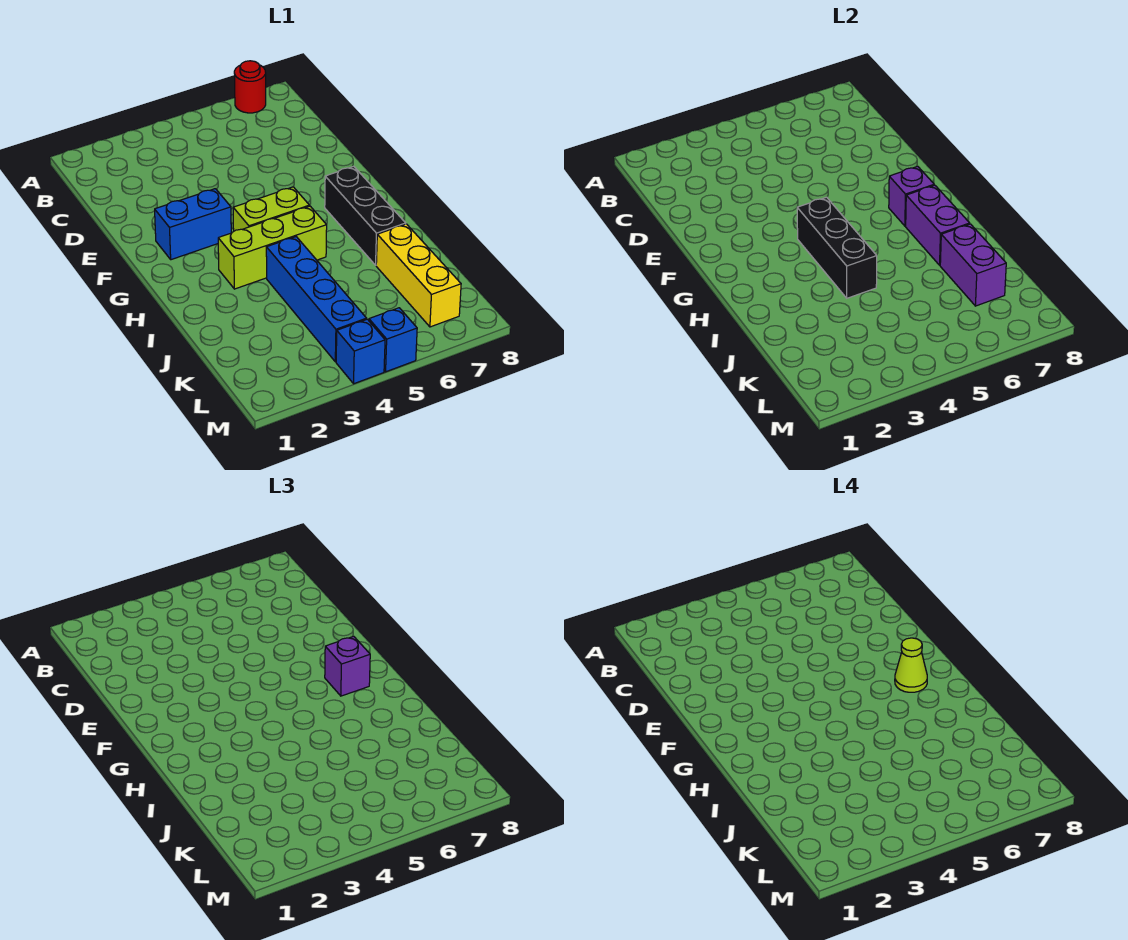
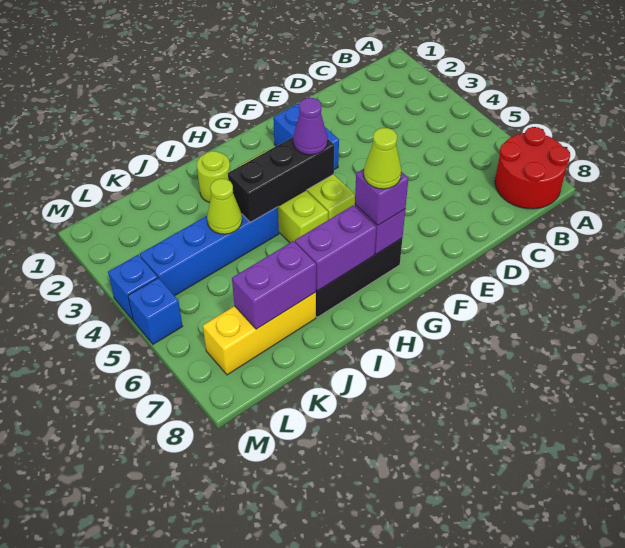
red round brick A7 level 1 -> red round brick A7:B8 level 1
none -> purple cone G4 level 3
none -> lime round brick I2 level 1
none -> lime cone J4 level 2

